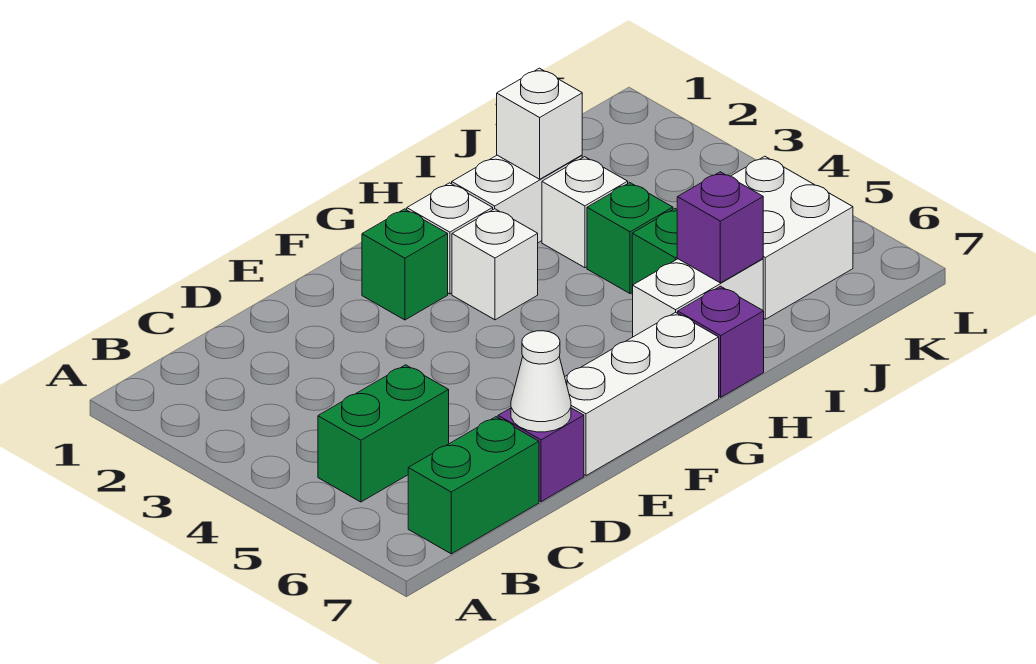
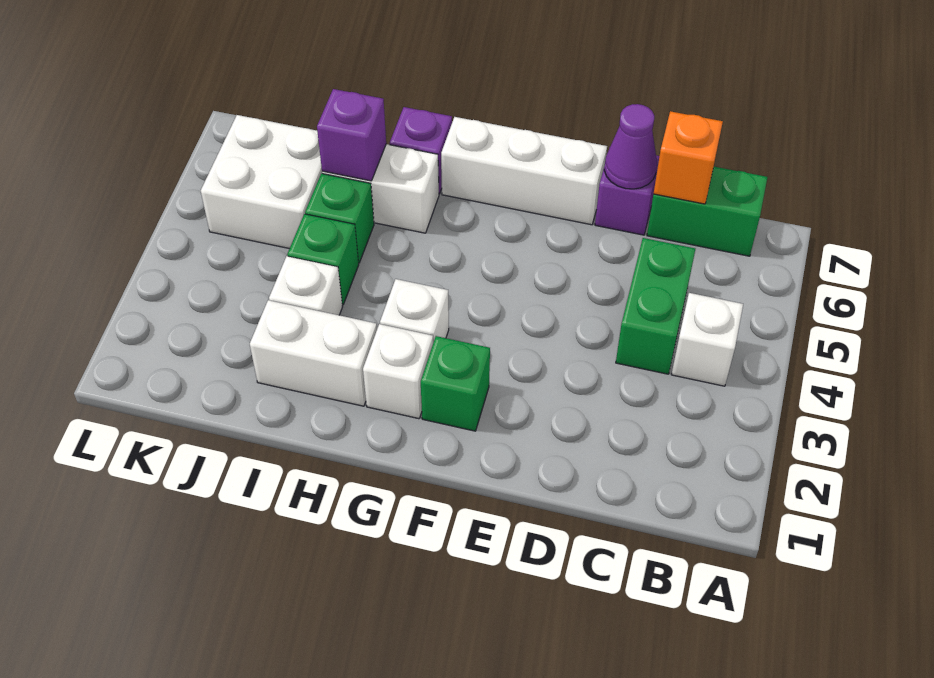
green brick B5:C5 level 1 -> green brick C4:C5 level 1
none -> orange brick C7 level 2
white cone D7 level 2 -> purple cone D7 level 2
white brick I2 level 2 -> white brick B4 level 1

